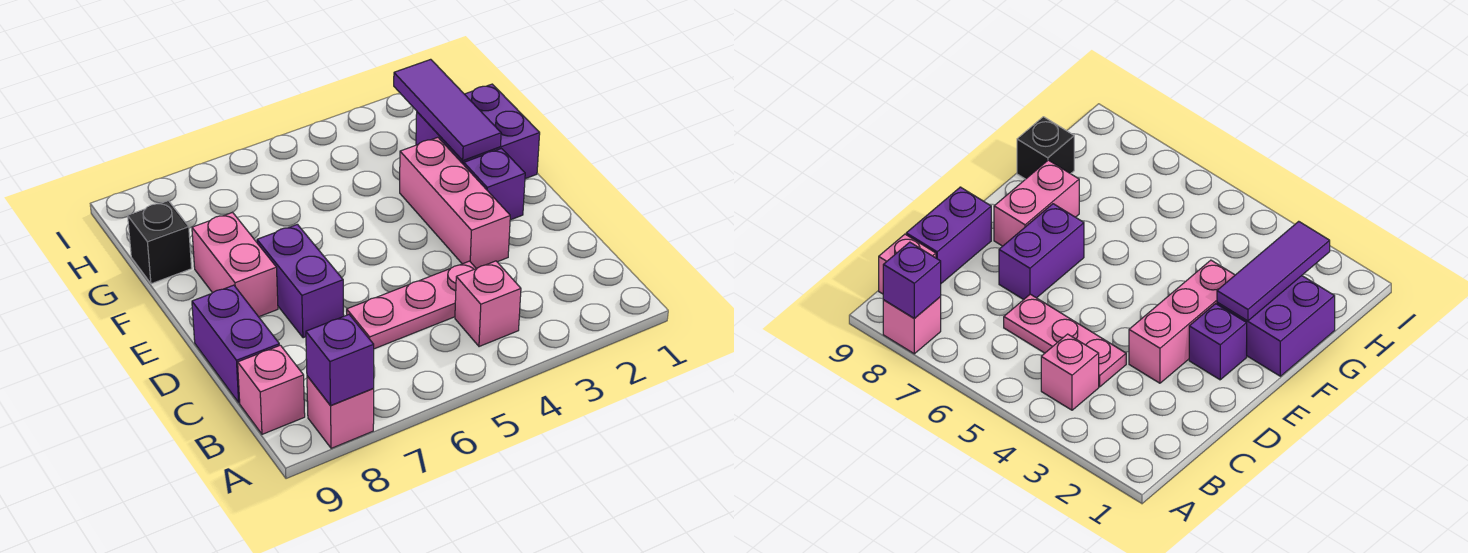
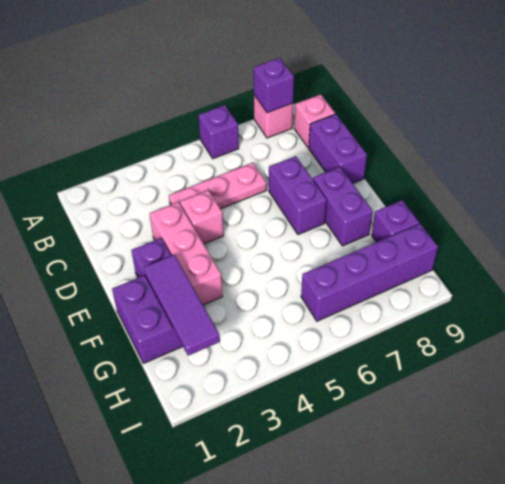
none -> purple brick A6 level 1
pink brick B4 level 1 -> pink brick D4 level 1
pink brick E8:F8 level 1 -> purple brick E8:F8 level 1
black brick G9 level 1 -> purple brick G9 level 1
none -> purple brick H6:H9 level 1

